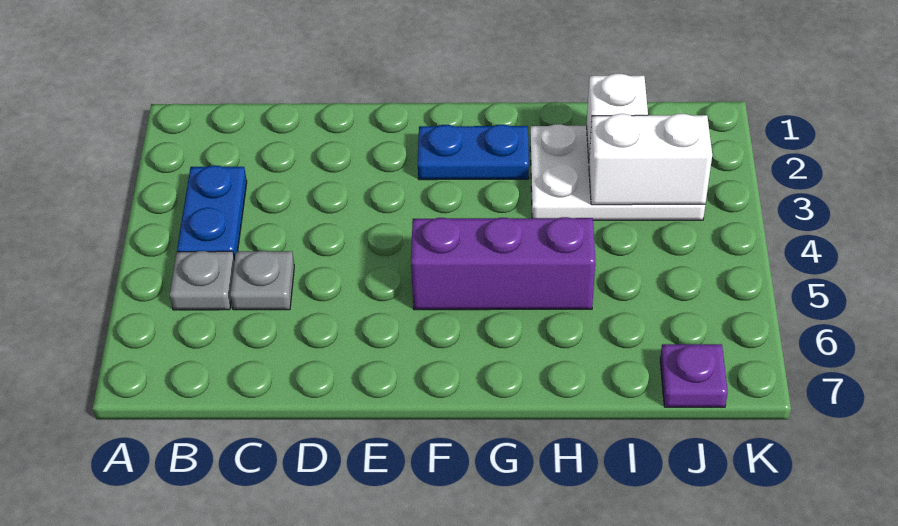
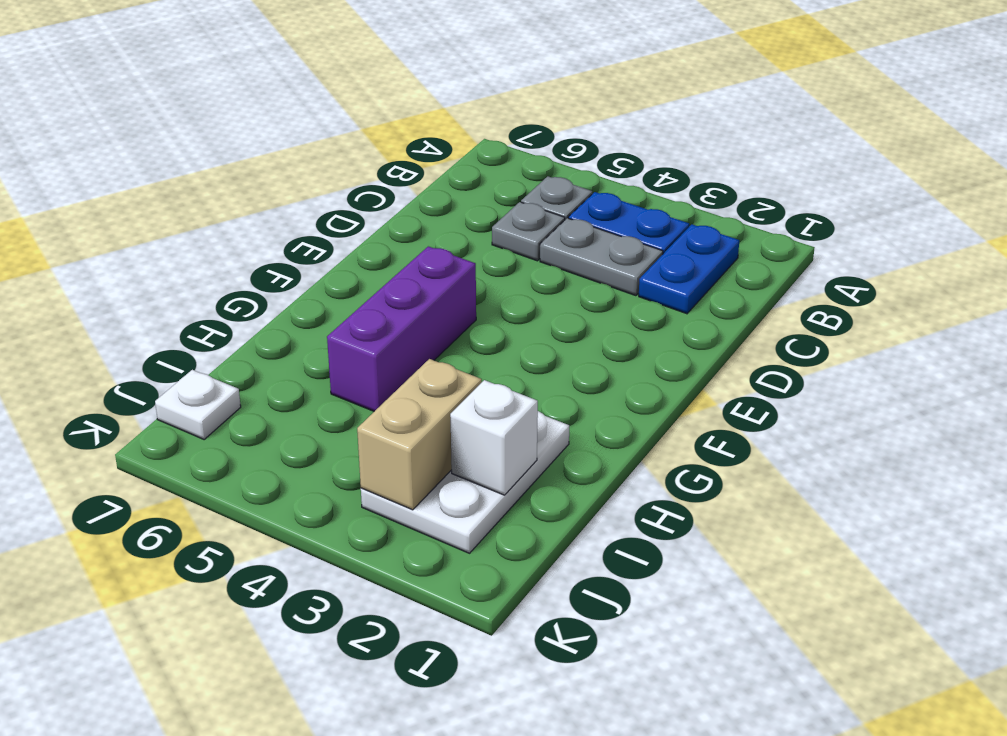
none -> grey plate C3:C4 level 1
blue plate F2:G2 level 1 -> blue plate B2:C2 level 1
white brick I3:J3 level 2 -> tan brick I3:J3 level 2
purple plate J7 level 1 -> white plate J7 level 1

